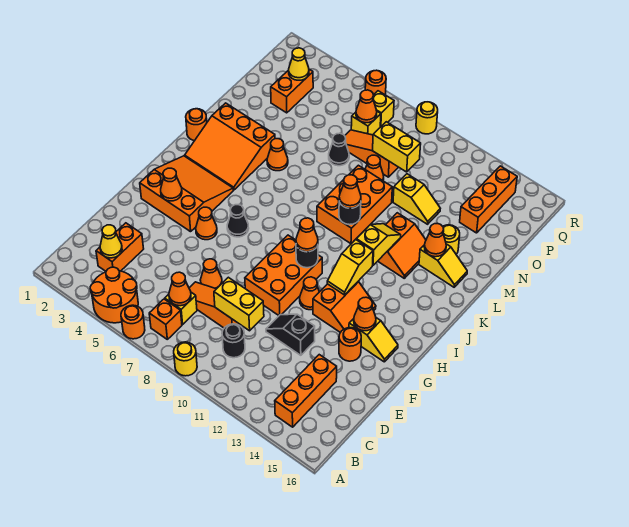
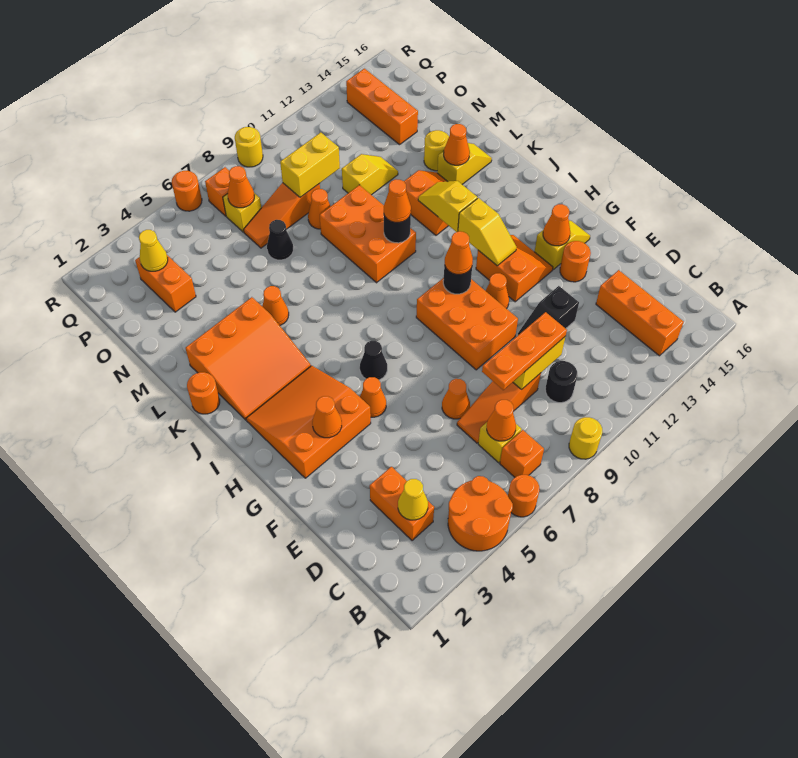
none -> orange plate D8:D10 level 3
yellow brick Q7 level 1 -> orange brick Q7 level 1

